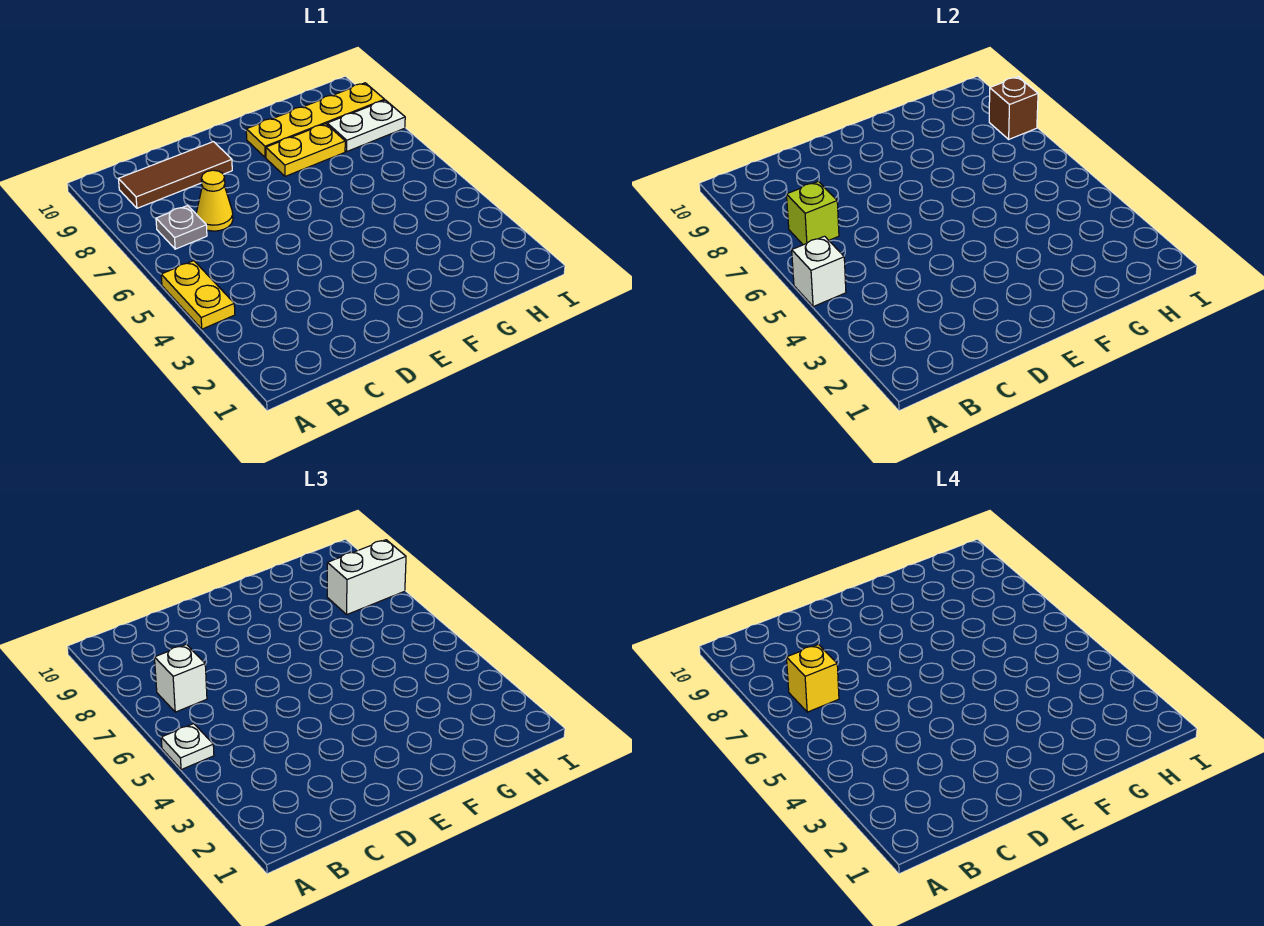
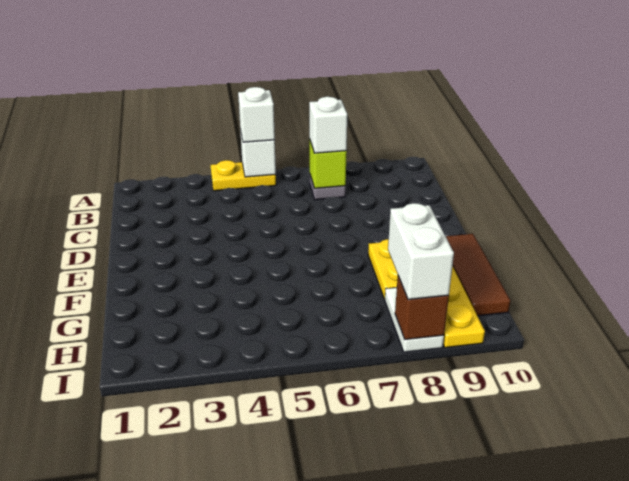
white plate A5 level 3 -> white brick A5 level 3
yellow brick B7 level 4 -> none
brown tile B9:D9 level 1 -> brown tile F10:H10 level 1
yellow cone C7 level 1 -> none

